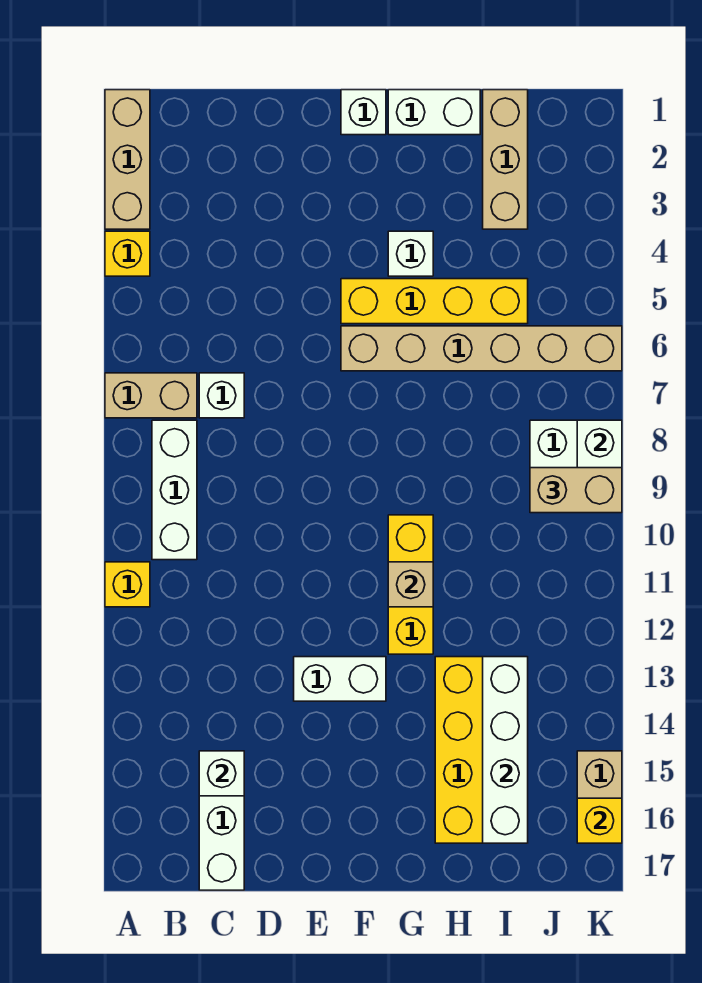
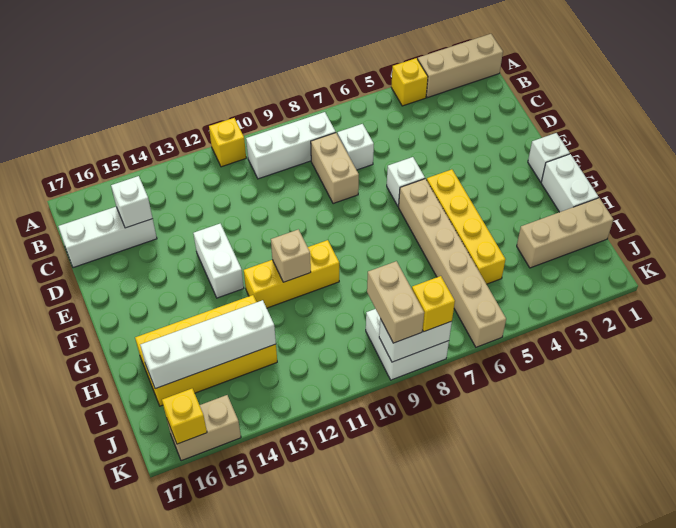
tan brick A7:B7 level 1 -> tan brick C8:D8 level 1
white brick G4 level 1 -> white brick E6 level 1
none -> yellow brick K8 level 3

